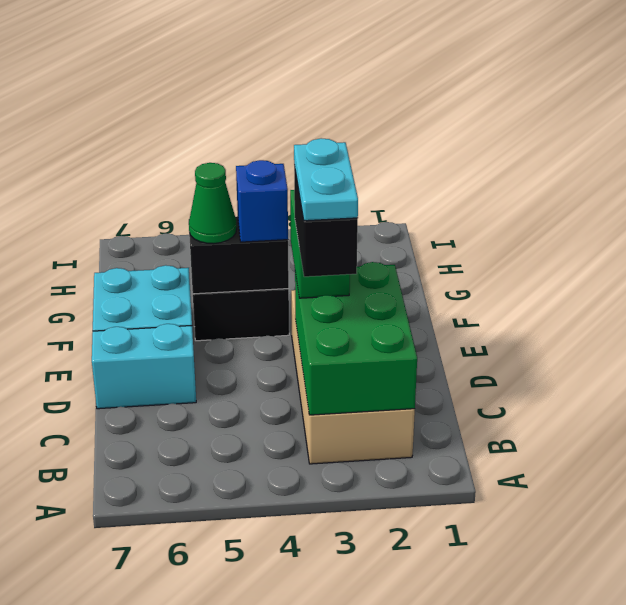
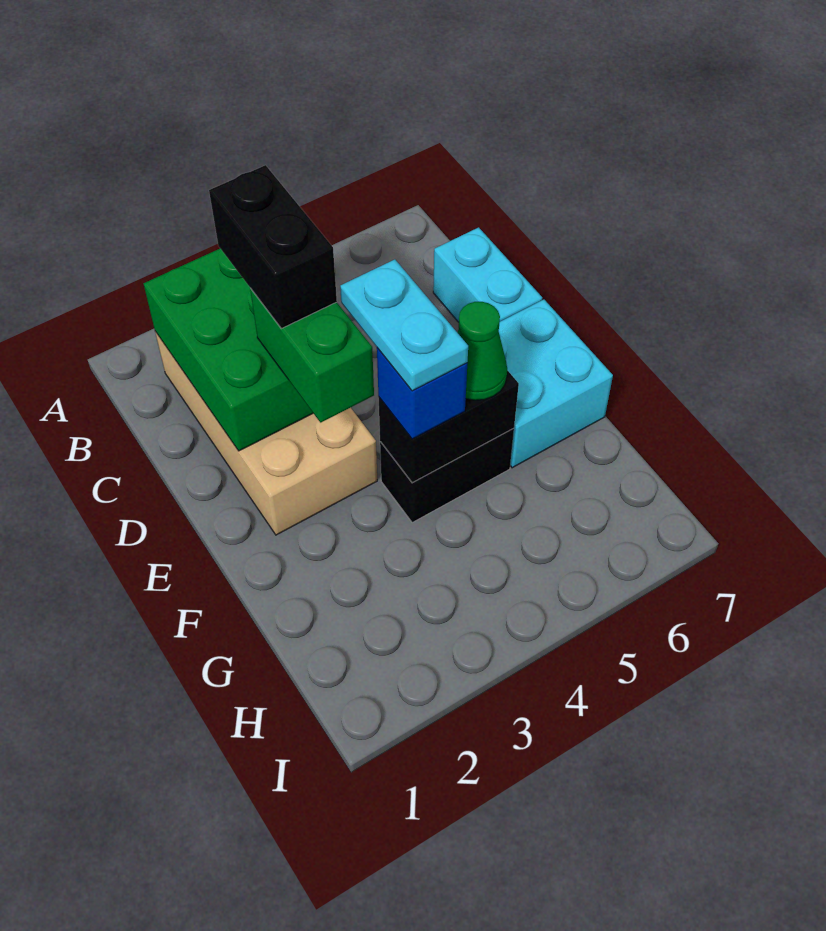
cyan plate C3:D3 level 5 -> cyan plate E4:F4 level 4
cyan brick D6:D7 level 1 -> cyan brick C7:D7 level 1

